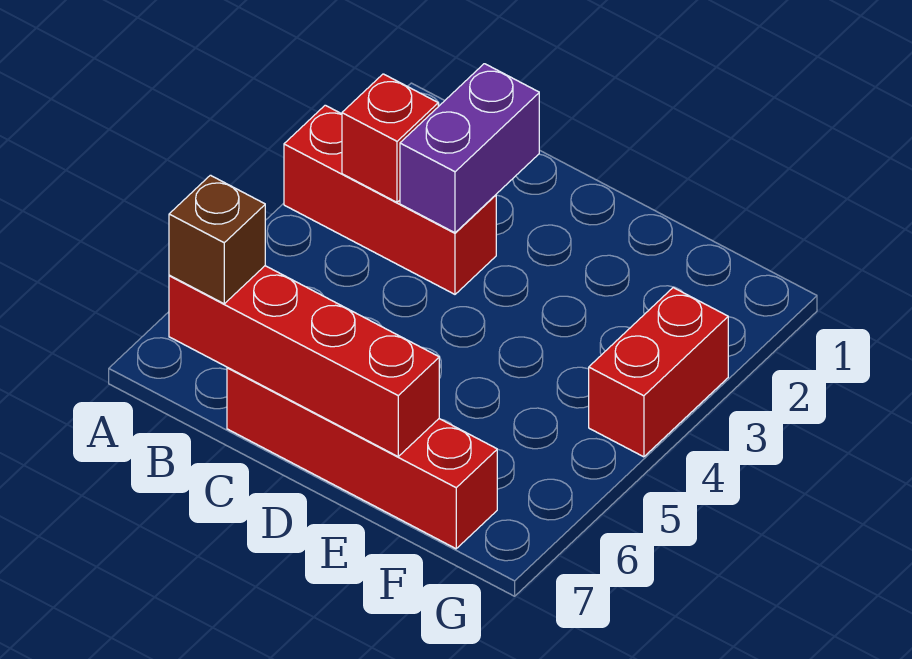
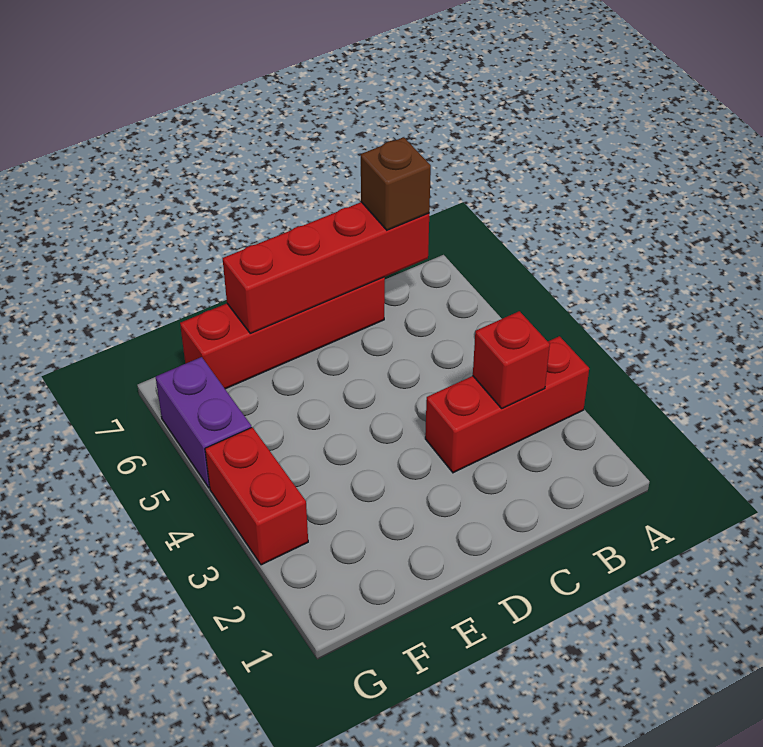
purple brick C2:C3 level 2 -> purple brick G5:G6 level 1

